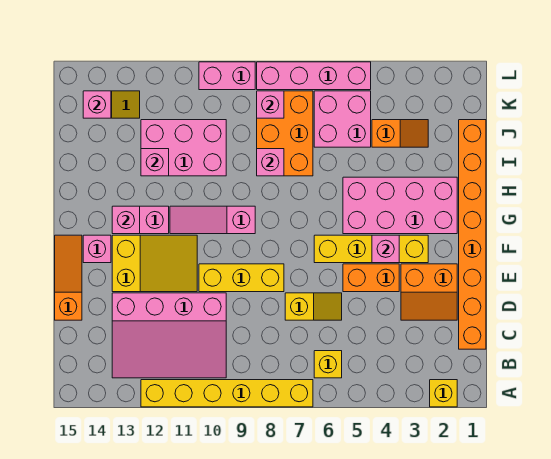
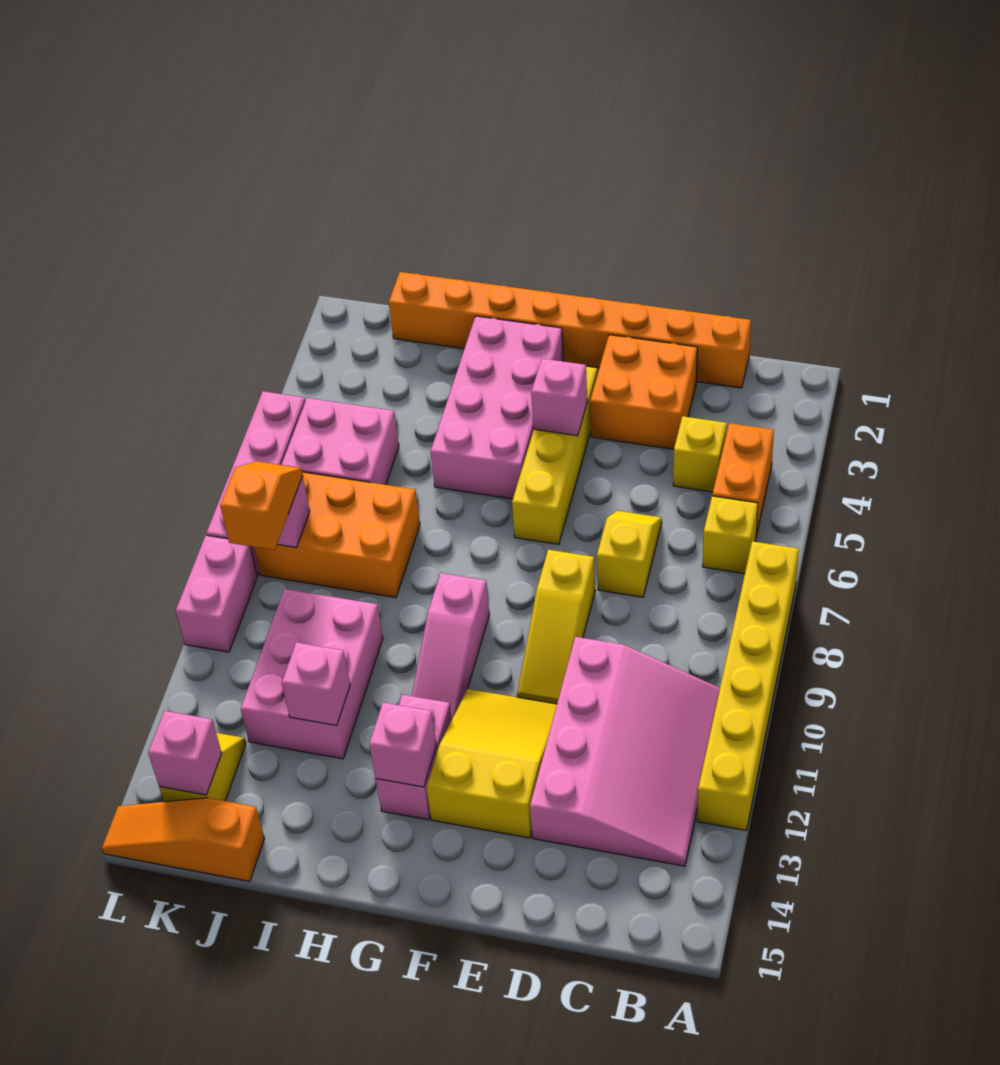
yellow brick A2 level 1 -> yellow brick C4 level 1
orange slope D2:E3 level 1 top E -> orange brick D2:E3 level 1
orange slope D15:F15 level 1 top D -> orange slope J15:L15 level 1 top J
orange brick E4:E5 level 1 -> orange brick B4:B5 level 1
yellow brick E8:E10 level 1 -> yellow slope E8:E10 level 1 top 8
pink brick F14 level 1 -> none
pink brick I8 level 2 -> none
orange slope J3:J4 level 1 top 4 -> orange slope K8:K9 level 3 top 9

